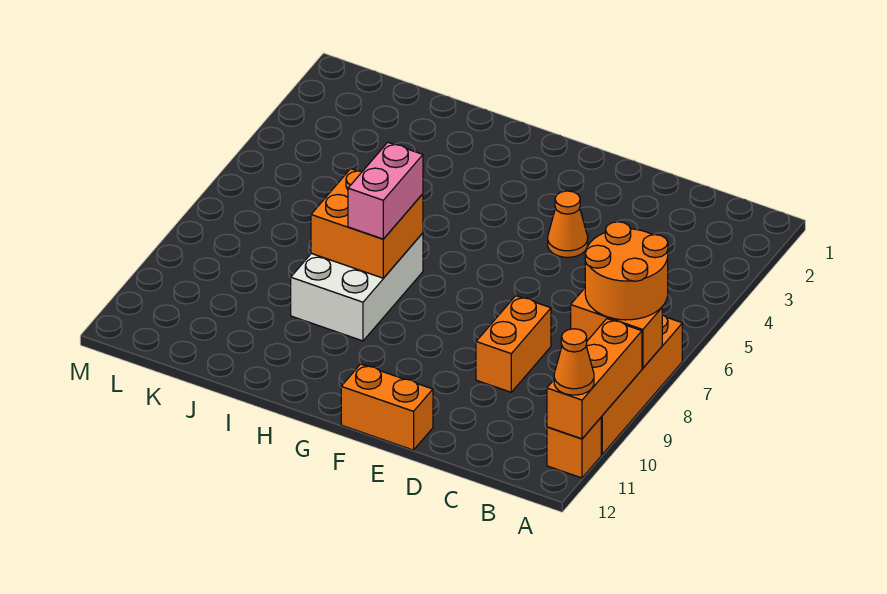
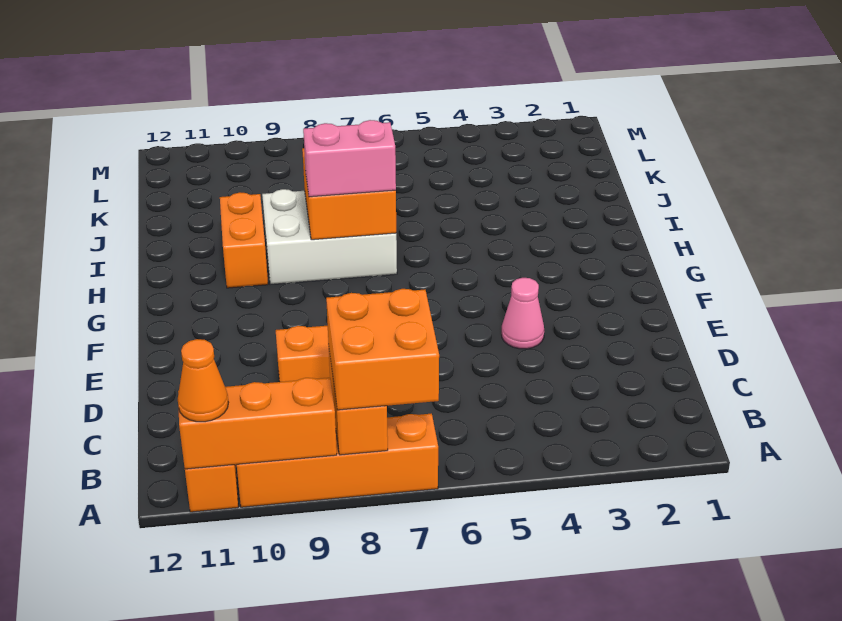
orange round brick A7:B8 level 3 -> orange brick A7:B8 level 3
orange cone E4 level 1 -> pink cone E4 level 1
orange brick E12:F12 level 1 -> orange brick H10:I10 level 1

